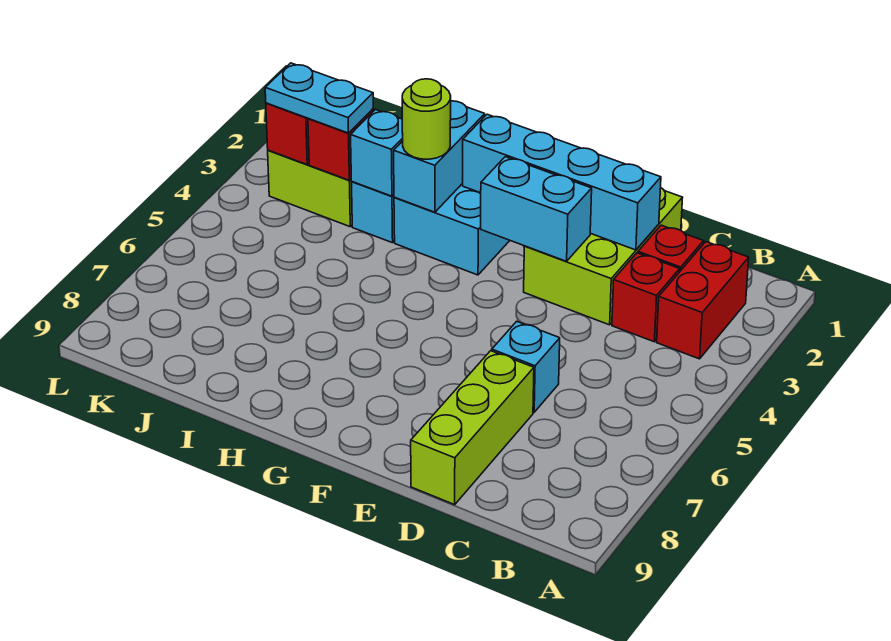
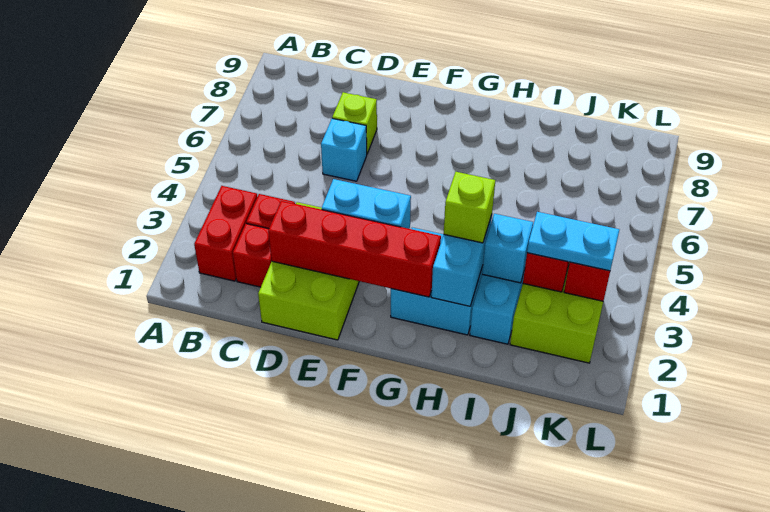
cyan brick D2:G2 level 2 -> red brick D2:G2 level 2
lime brick D7:D9 level 1 -> lime brick D7 level 1
lime round brick H3 level 3 -> lime brick H3 level 3

